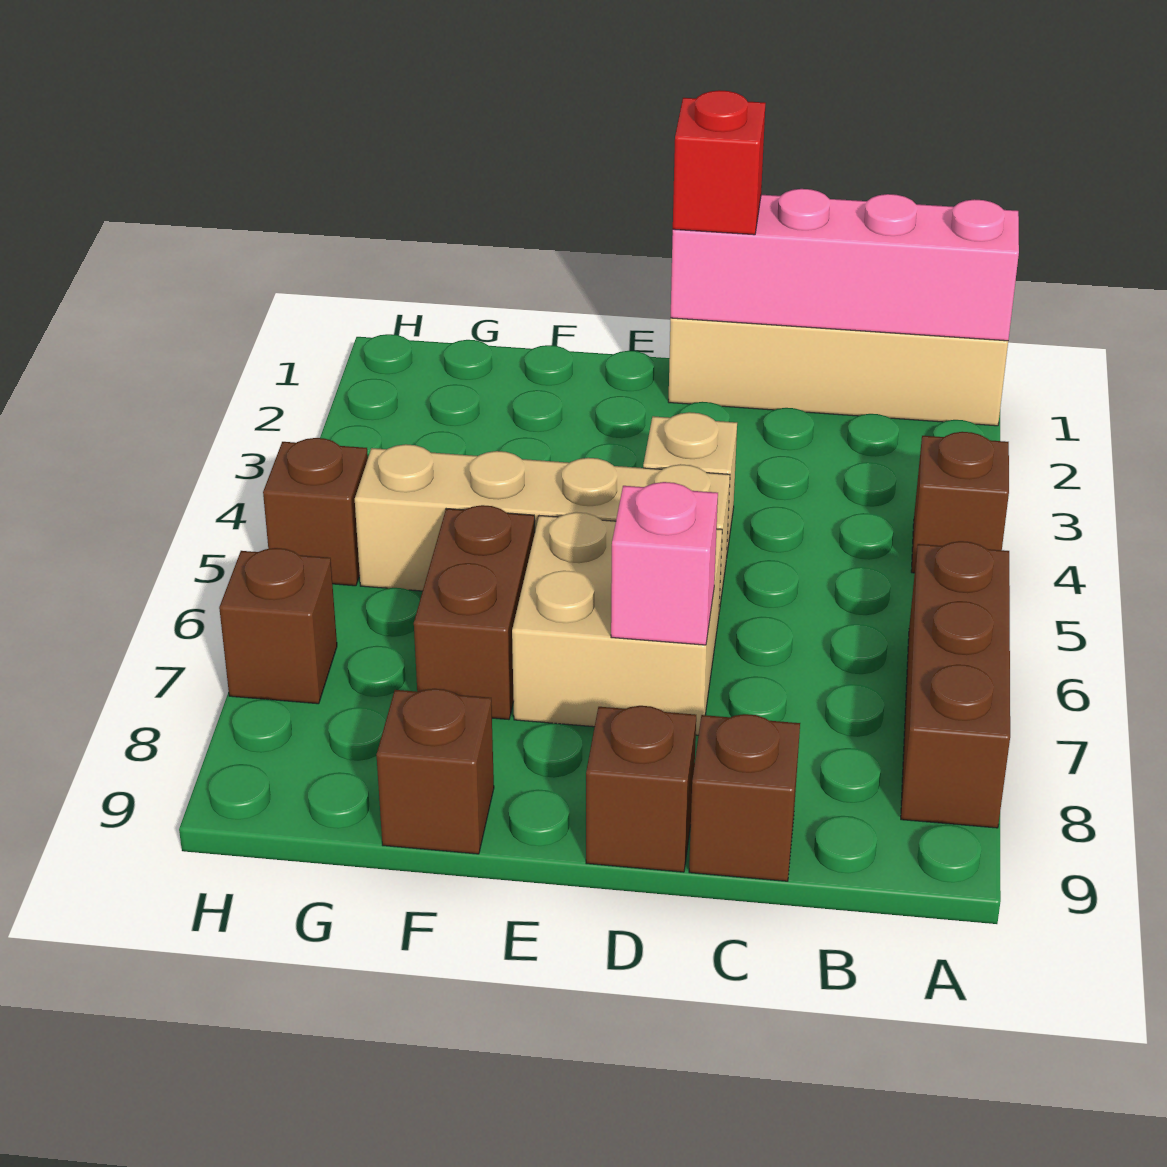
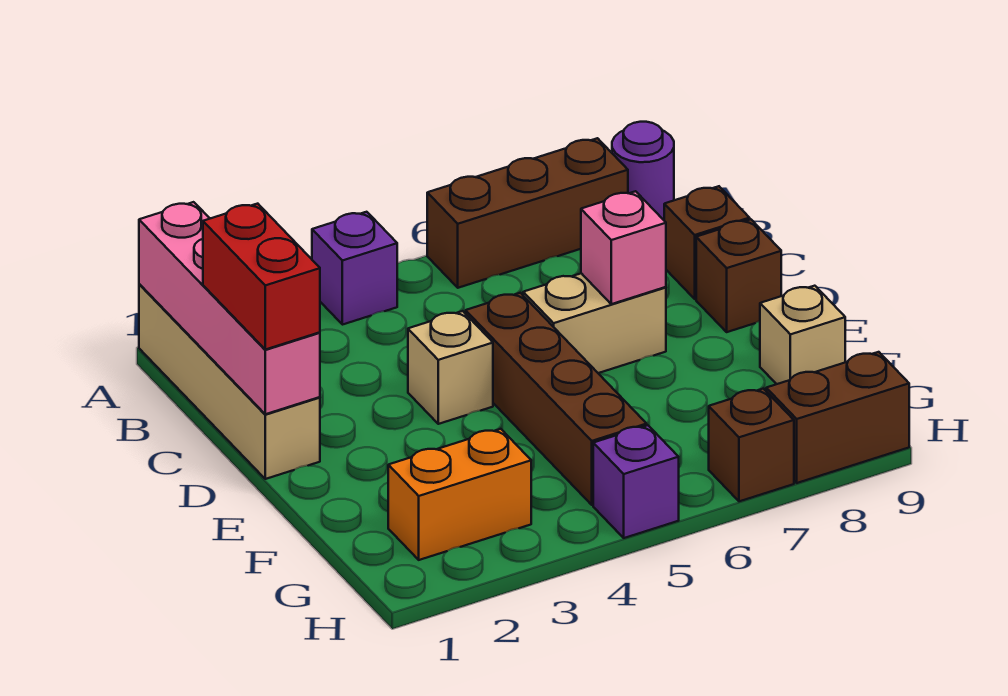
brown brick A4 level 1 -> purple brick A4 level 1
none -> purple round brick A9 level 1
red brick D1 level 3 -> red brick C1:D1 level 3
tan brick D5:G5 level 1 -> brown brick D5:G5 level 1
tan brick D6:E7 level 1 -> tan brick D6:D7 level 1
brown brick F6:F7 level 1 -> brown brick H8:H9 level 1
brown brick F9 level 1 -> tan brick F9 level 1
none -> orange brick G2:G3 level 1
brown brick H5 level 1 -> purple brick H5 level 1

